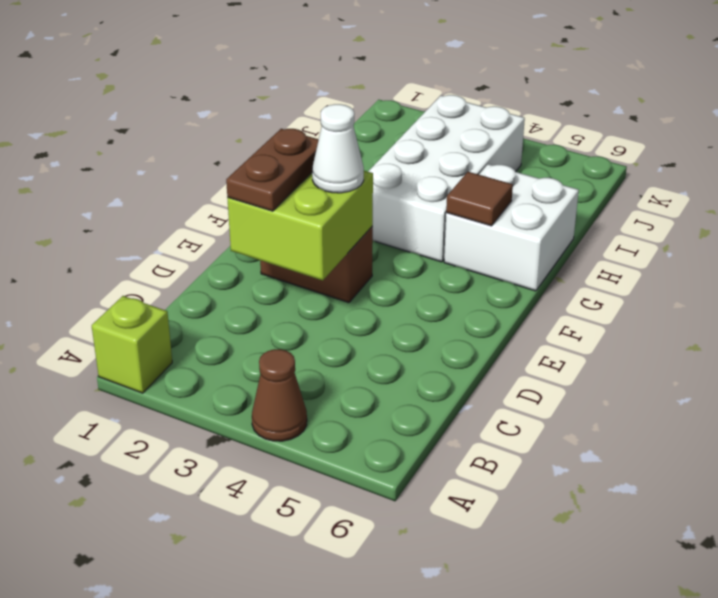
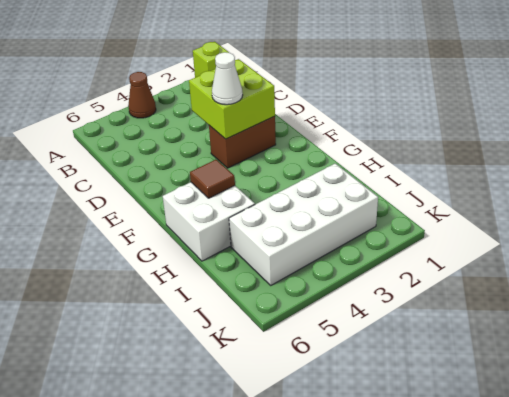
brown plate D2:E2 level 3 -> none
white brick G3:J4 level 1 -> white brick I2:J5 level 1

